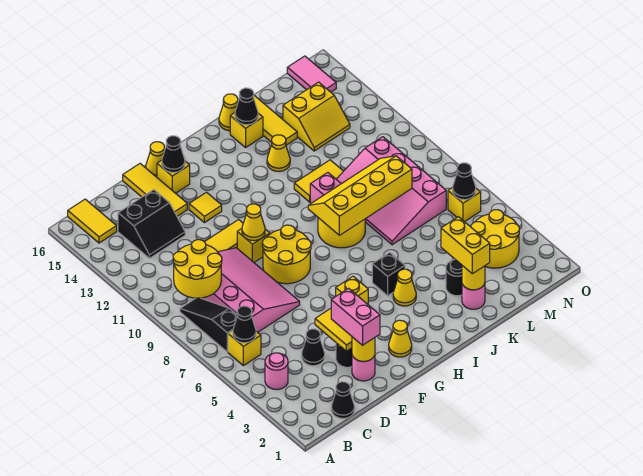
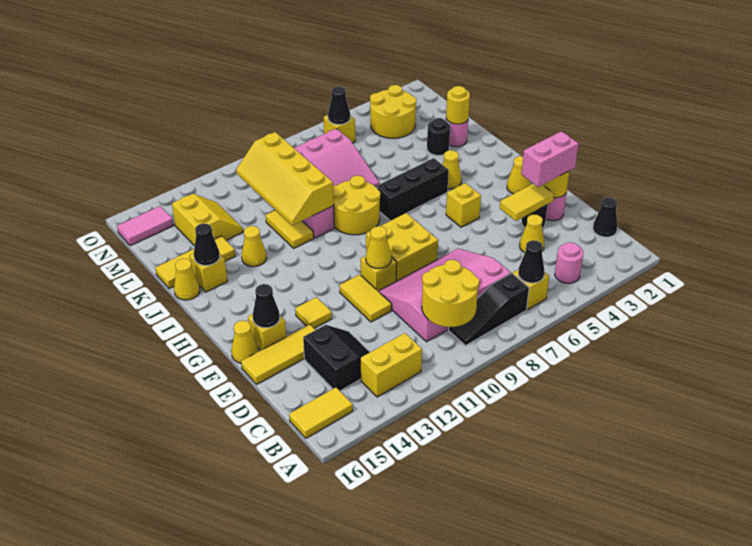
black cone D4 level 1 -> yellow cone D4 level 1
yellow round brick F8:G9 level 1 -> yellow brick F8:G9 level 1
black brick I5 level 1 -> black brick I5:I7 level 1
yellow slope I8:L9 level 2 top 8 -> yellow slope J10:M11 level 2 top 10
yellow brick K2:K3 level 3 -> yellow brick B12:B13 level 1

